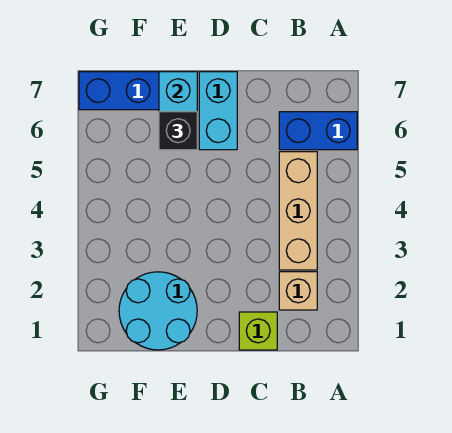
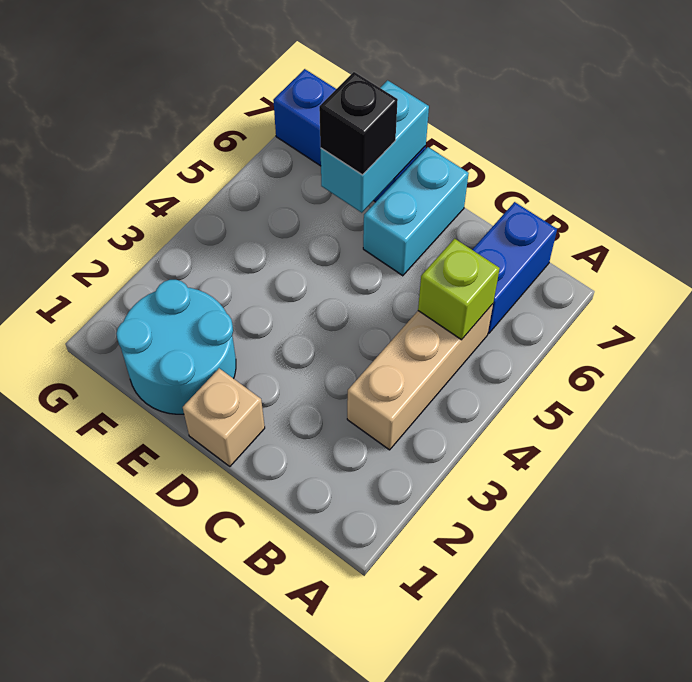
blue brick A6:B6 level 1 -> blue brick B6:B7 level 1
tan brick B2 level 1 -> tan brick D1 level 1
lime brick C1 level 1 -> lime brick B5 level 2

